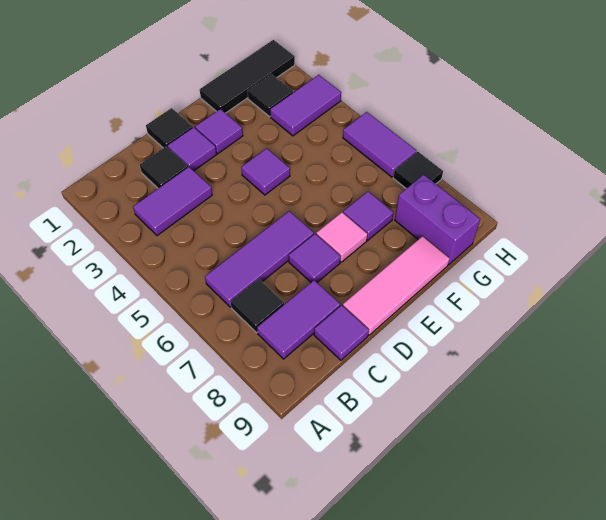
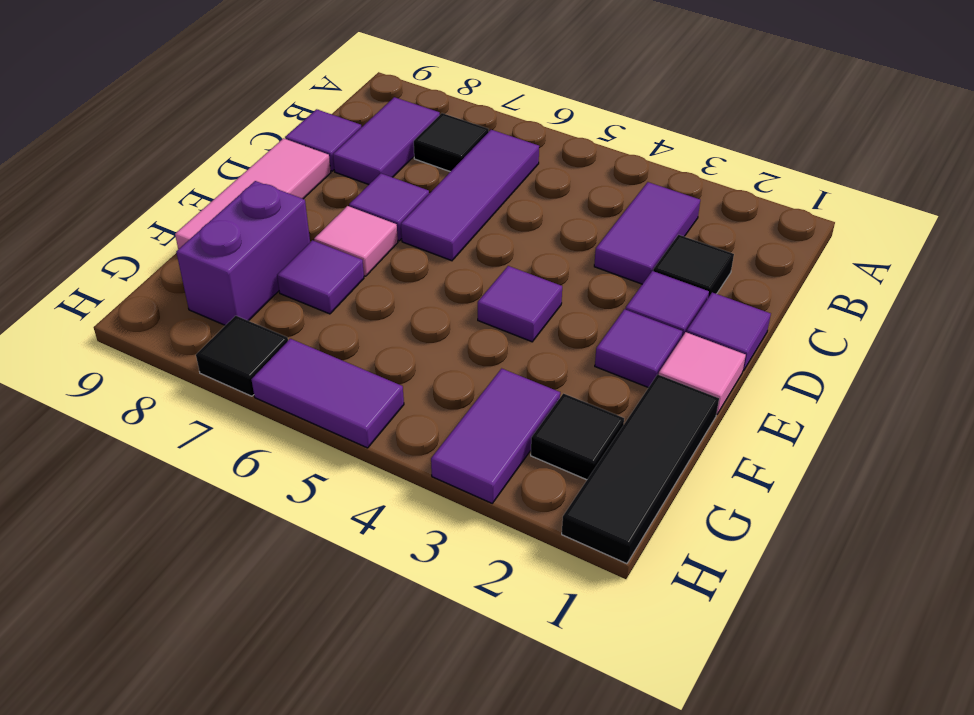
black tile D1 level 1 -> purple tile D1 level 1
none -> pink tile E1 level 1
purple brick G8:G9 level 1 -> purple brick F8:G8 level 1

